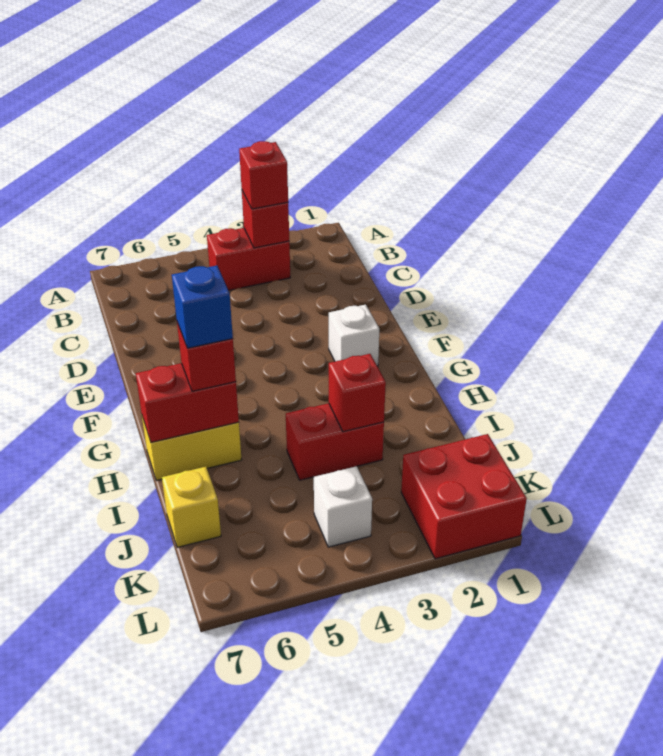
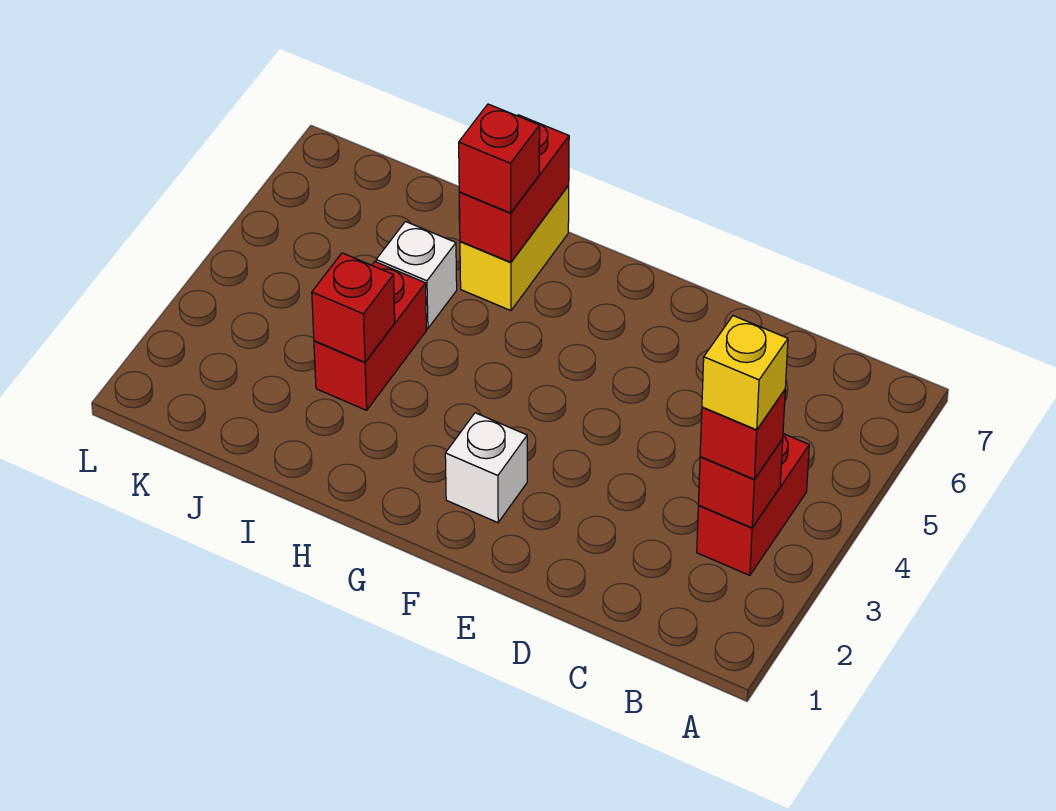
blue brick H6 level 4 -> none
yellow brick J7 level 1 -> yellow brick B3 level 4
red brick K1:L2 level 1 -> none
white brick K4 level 1 -> white brick I5 level 1

